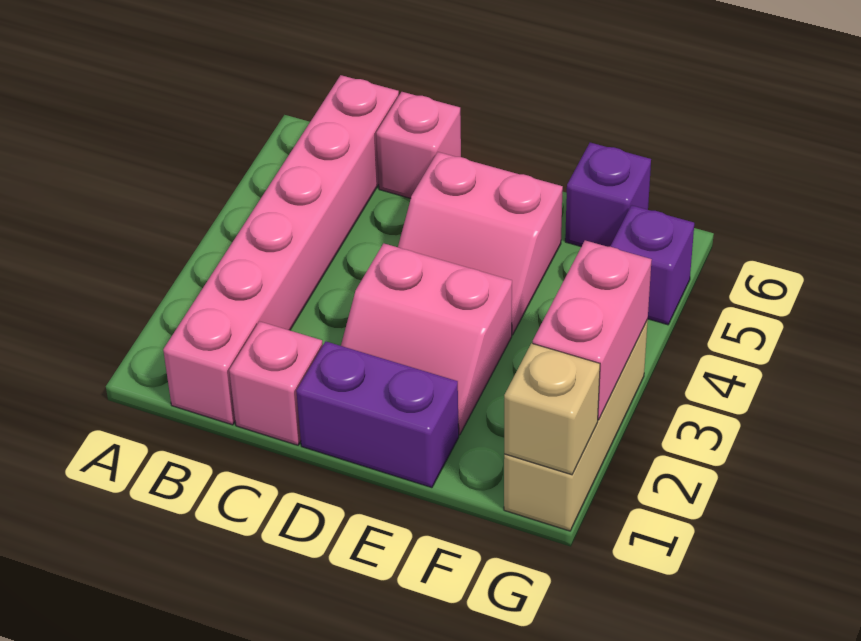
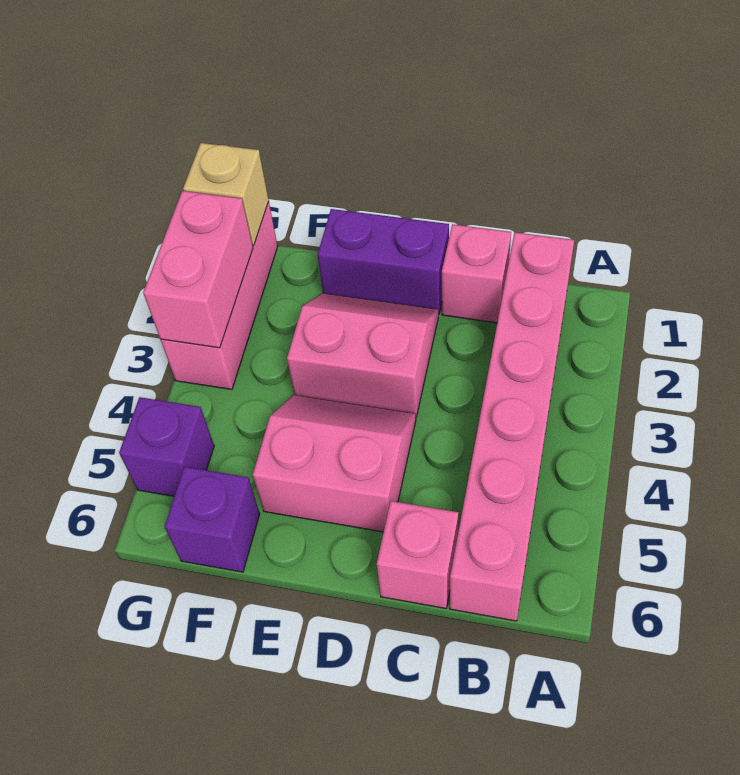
tan brick G1:G3 level 1 -> pink brick G1:G3 level 1

